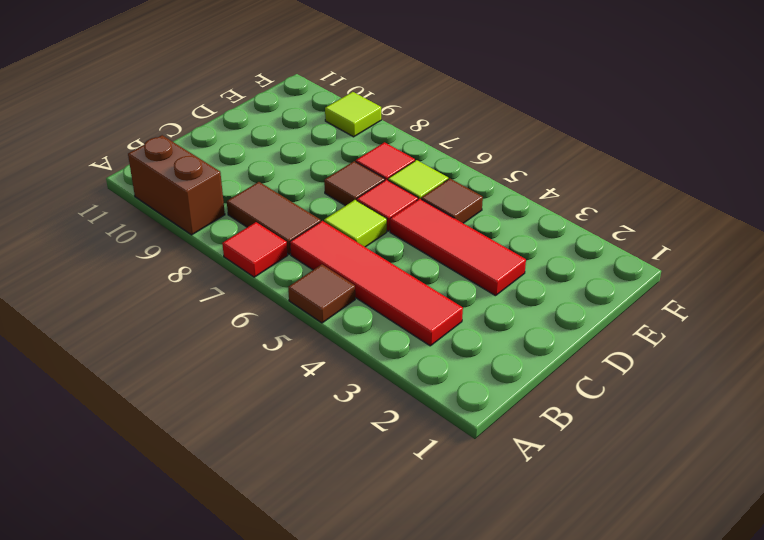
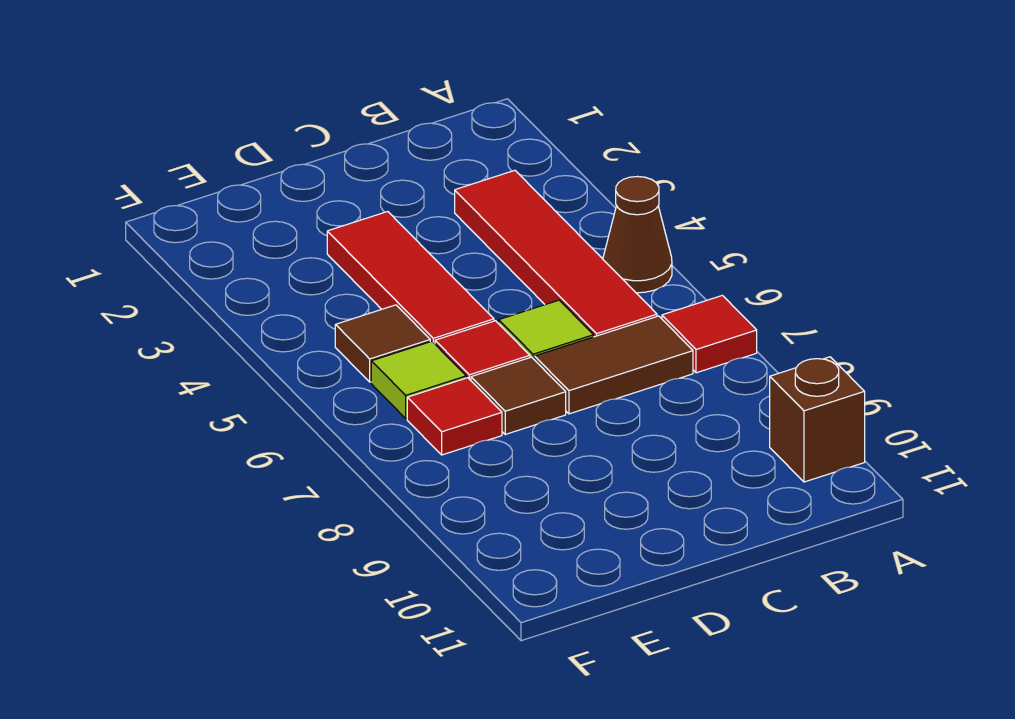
brown tile A5 level 1 -> brown cone A5 level 1
brown brick A9:A10 level 1 -> brown brick A10 level 1
brown tile B7:B8 level 1 -> brown tile B7:C7 level 1
lime tile F9 level 1 -> none

